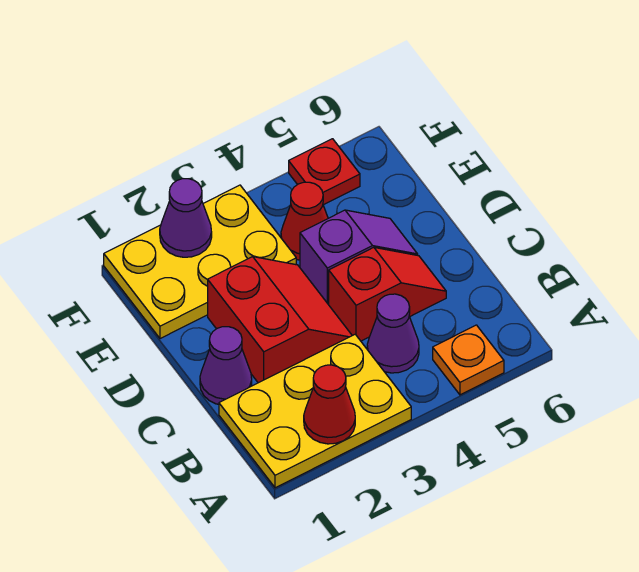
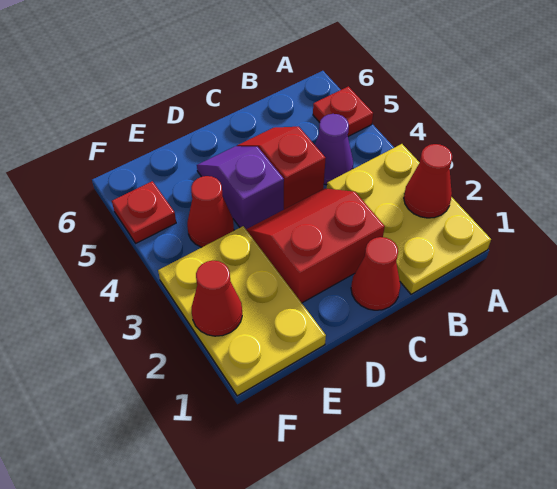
orange plate A5 level 1 -> red plate A5 level 1
purple cone C1 level 1 -> red cone C1 level 1
purple cone F2 level 2 -> red cone F2 level 2

